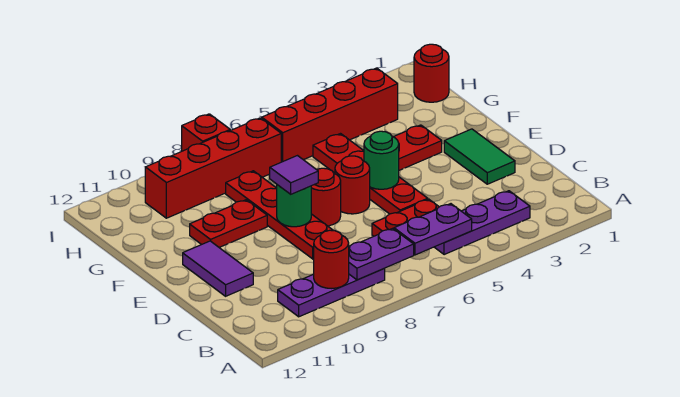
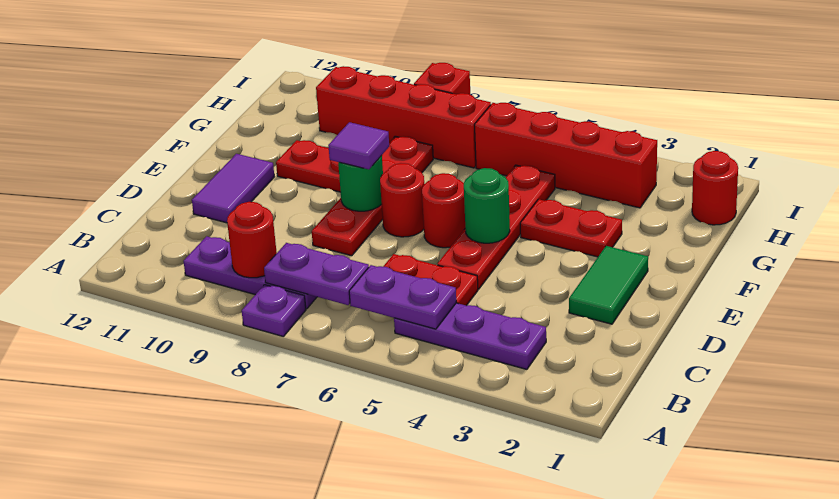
none -> purple plate A8 level 1

